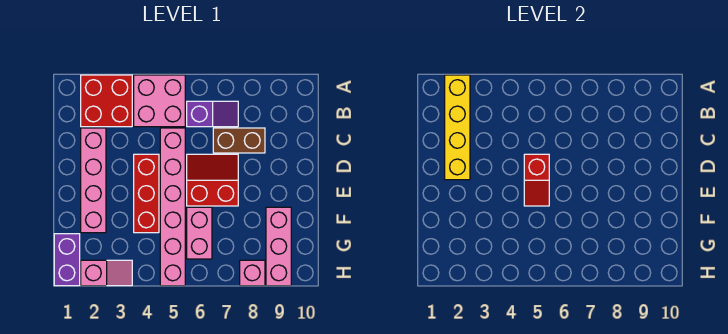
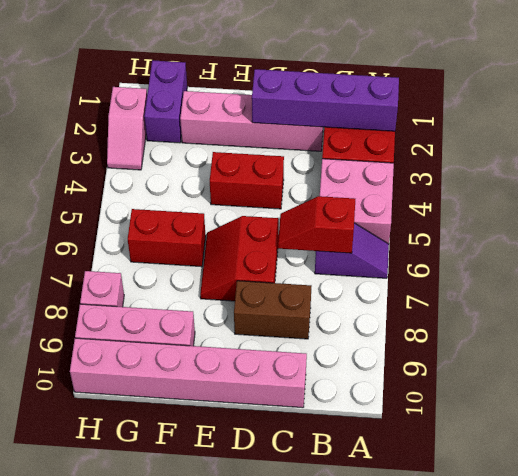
yellow brick A2:D2 level 2 -> purple brick A2:D2 level 2
purple slope B6:B7 level 1 top 6 -> purple slope A6:B6 level 1 top B
pink brick C5:H5 level 1 -> pink brick C10:H10 level 1
brown brick C7:C8 level 1 -> brown brick C8:D8 level 1
red brick D4:F4 level 1 -> red brick D4:E4 level 1
red slope D5:E5 level 2 top D -> red slope B6:C6 level 2 top B
red slope D6:E7 level 1 top E -> red slope D6:E7 level 1 top D
pink brick F6:G6 level 1 -> red brick F6:G6 level 1
purple brick G1:H1 level 1 -> purple brick G1:G2 level 1

